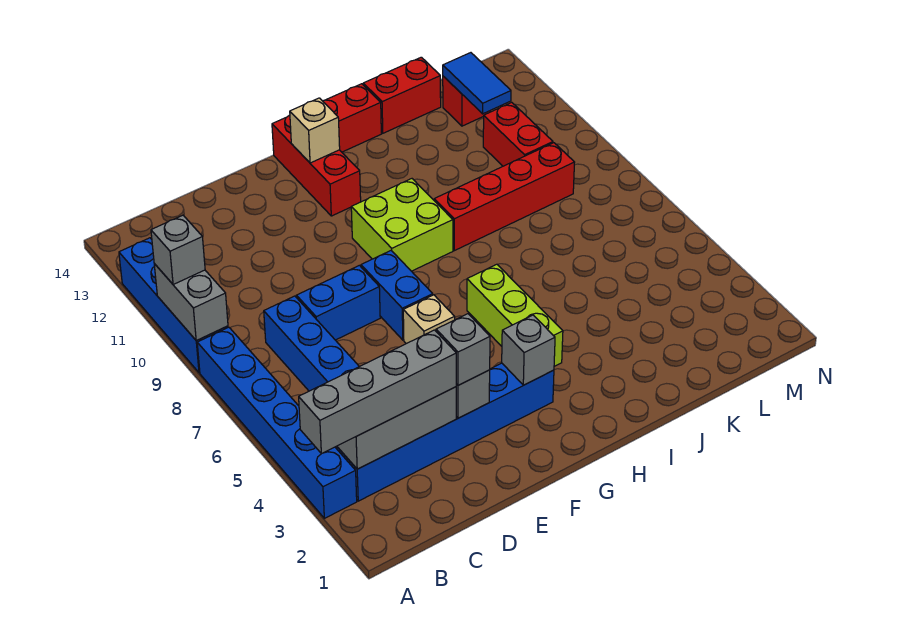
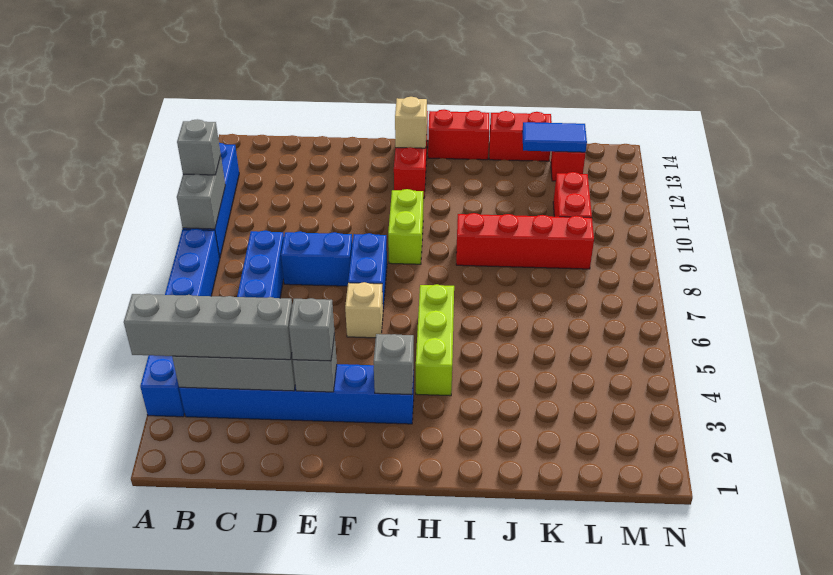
lime brick G9:H10 level 1 -> lime brick G9:G10 level 1
blue tile L12:L13 level 2 -> blue tile K13:L13 level 2

